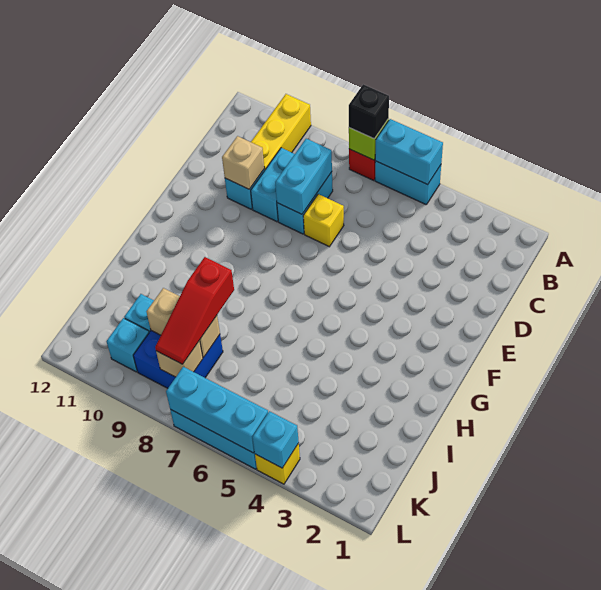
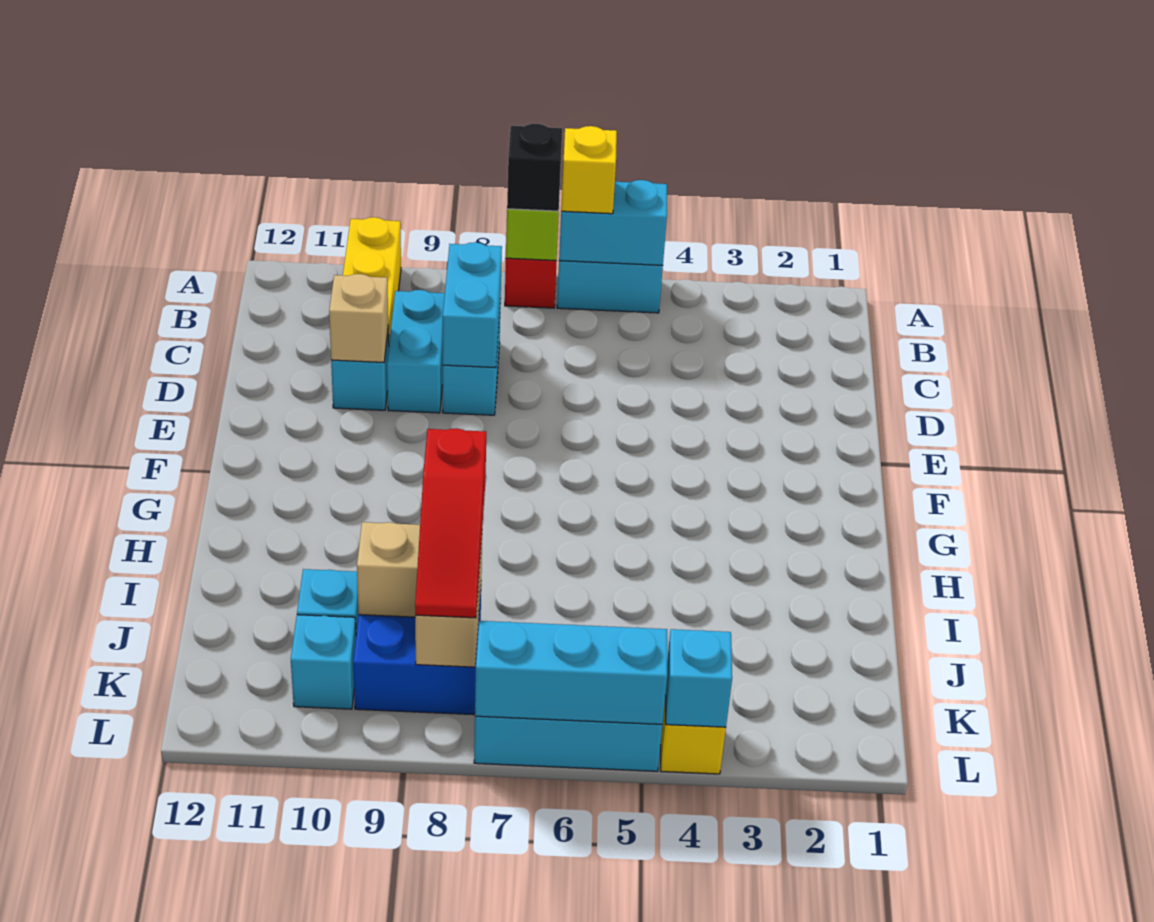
yellow brick D7 level 1 -> yellow brick A6 level 3

